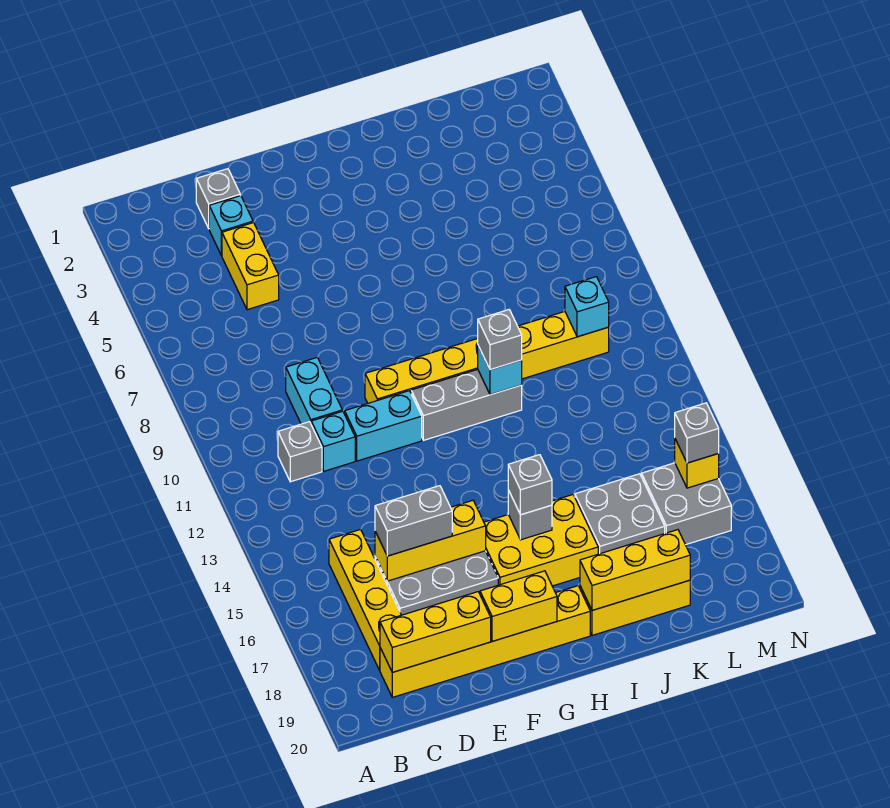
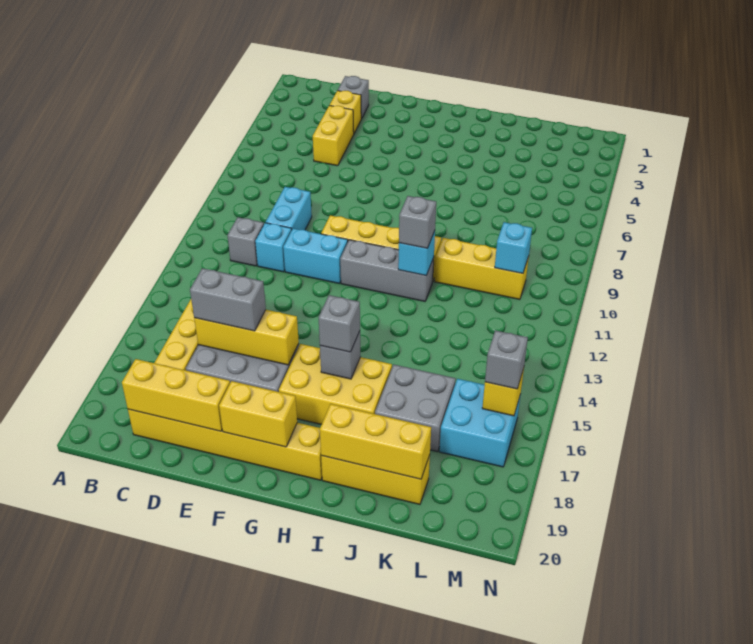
cyan brick D3 level 1 -> yellow brick D3 level 1
grey brick L16:M17 level 1 -> cyan brick L16:M17 level 1

